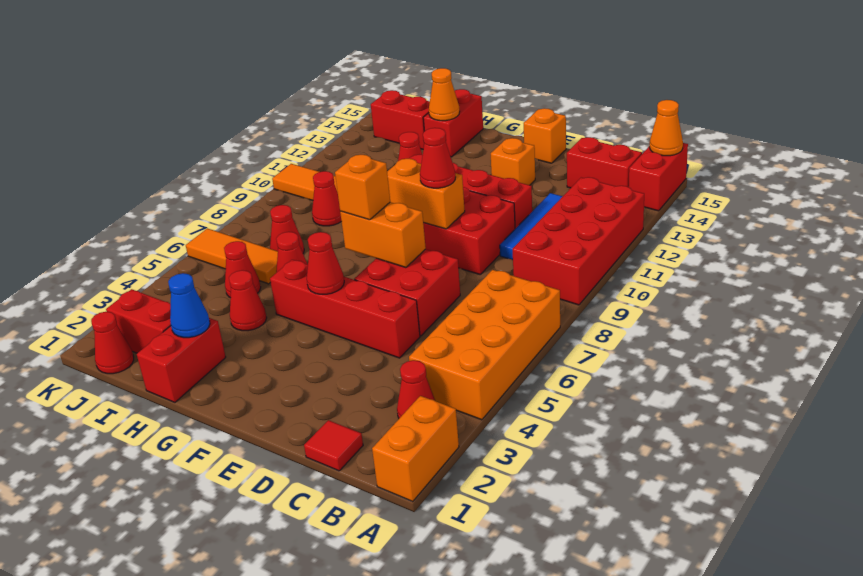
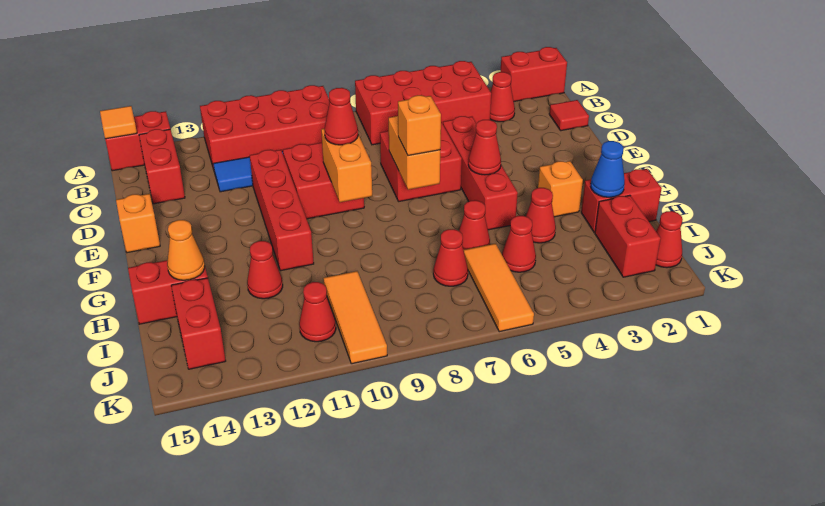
orange brick A1:A2 level 1 -> red brick A1:A2 level 1
orange brick A4:B7 level 1 -> red brick A4:B7 level 1
orange cone A15 level 2 -> orange tile A15 level 2
orange brick E13 level 1 -> orange brick G3 level 1
red cone I9 level 1 -> red cone J11 level 1

